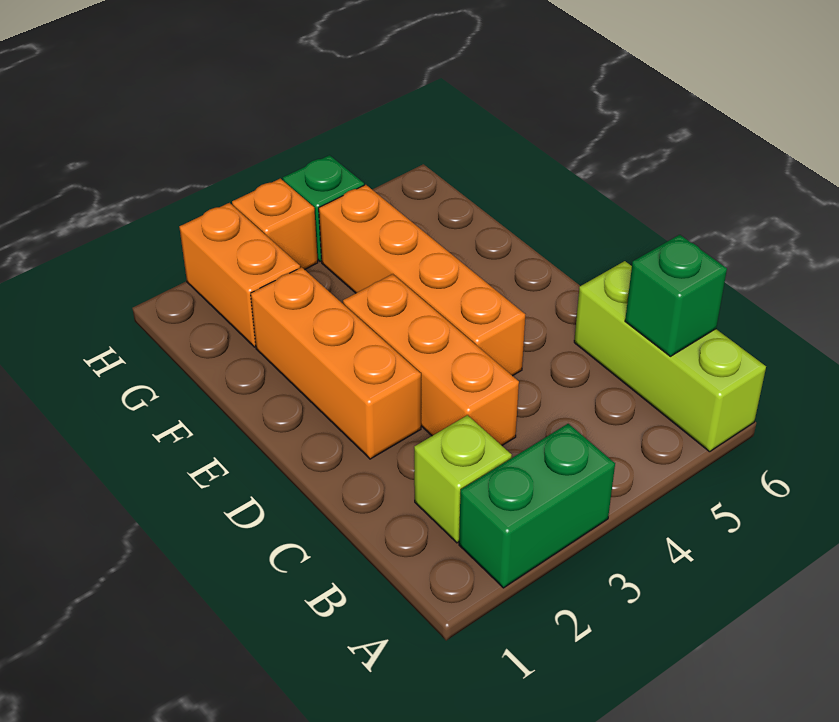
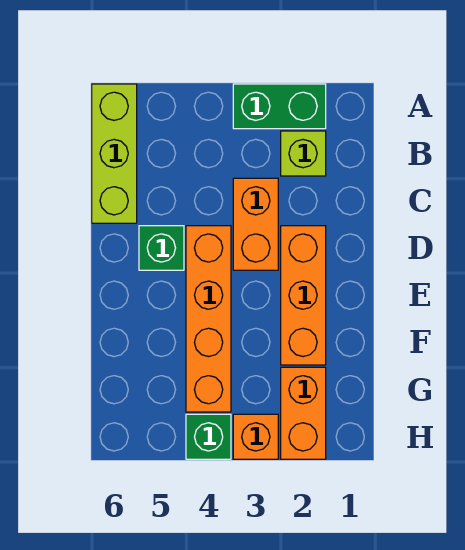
green brick B6 level 2 -> green brick D5 level 1
orange brick C3:E3 level 1 -> orange brick C3:D3 level 1

